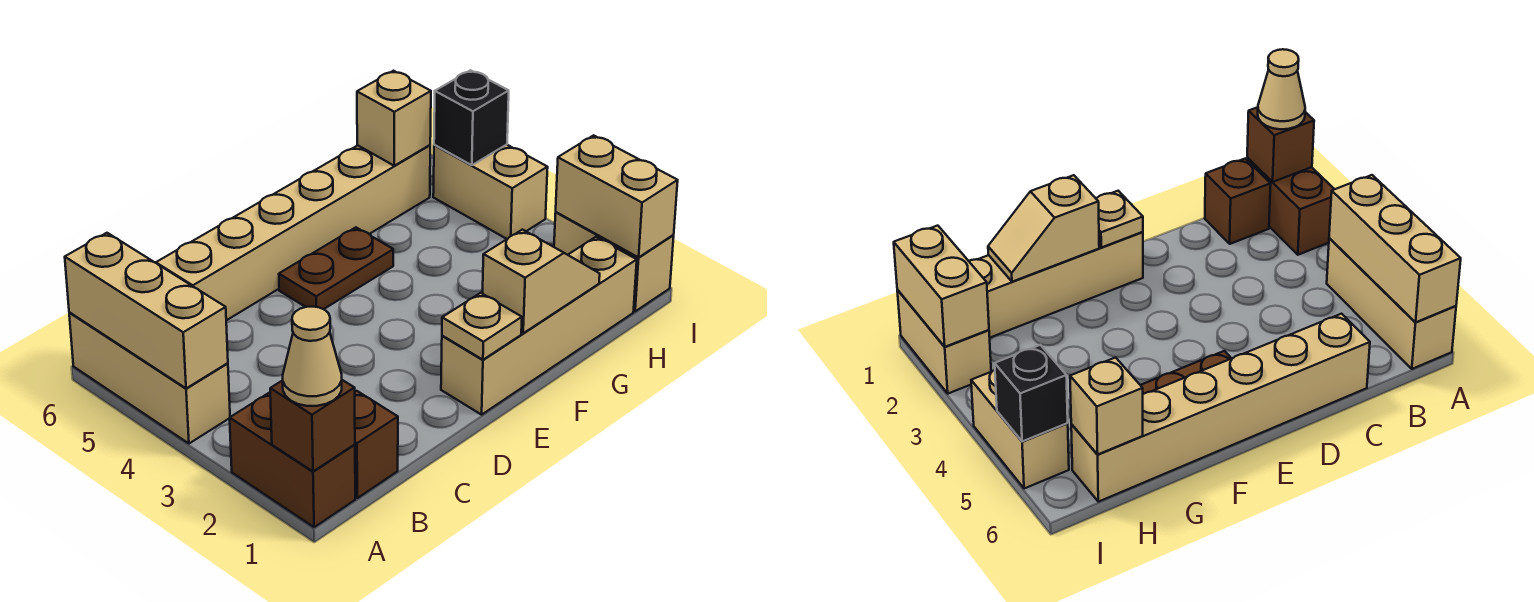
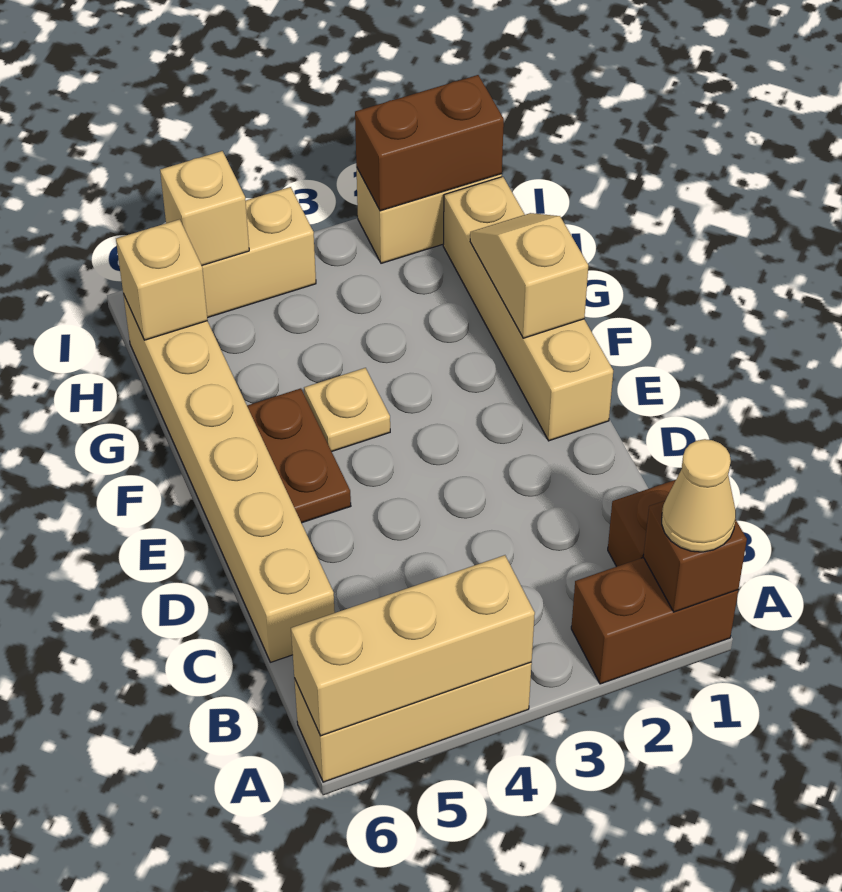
tan plate E1 level 2 -> tan plate F4 level 1
tan brick I1:I2 level 2 -> brown brick I1:I2 level 2
black brick I5 level 2 -> tan brick I5 level 2

